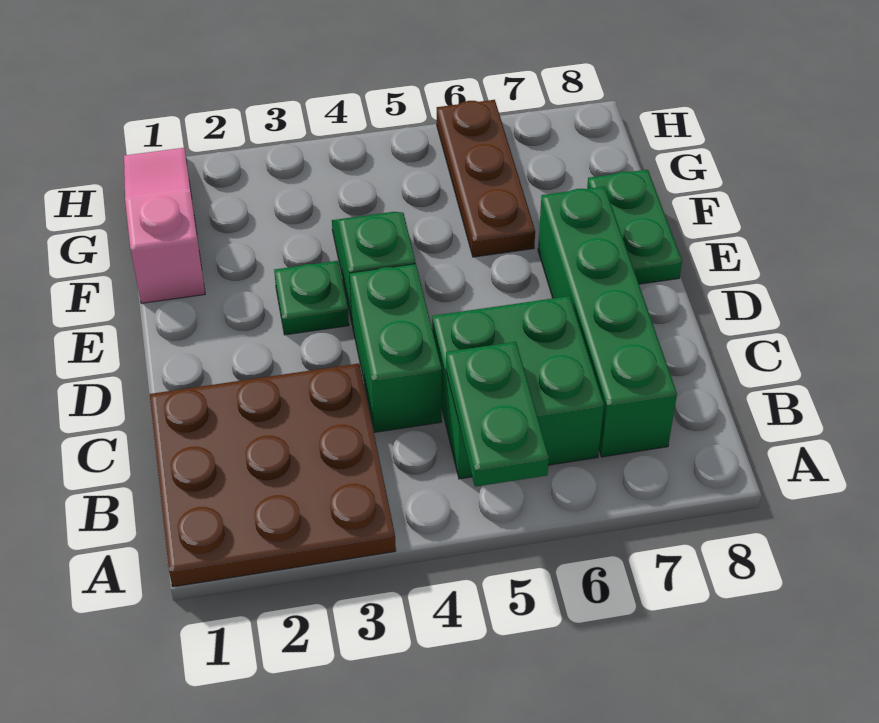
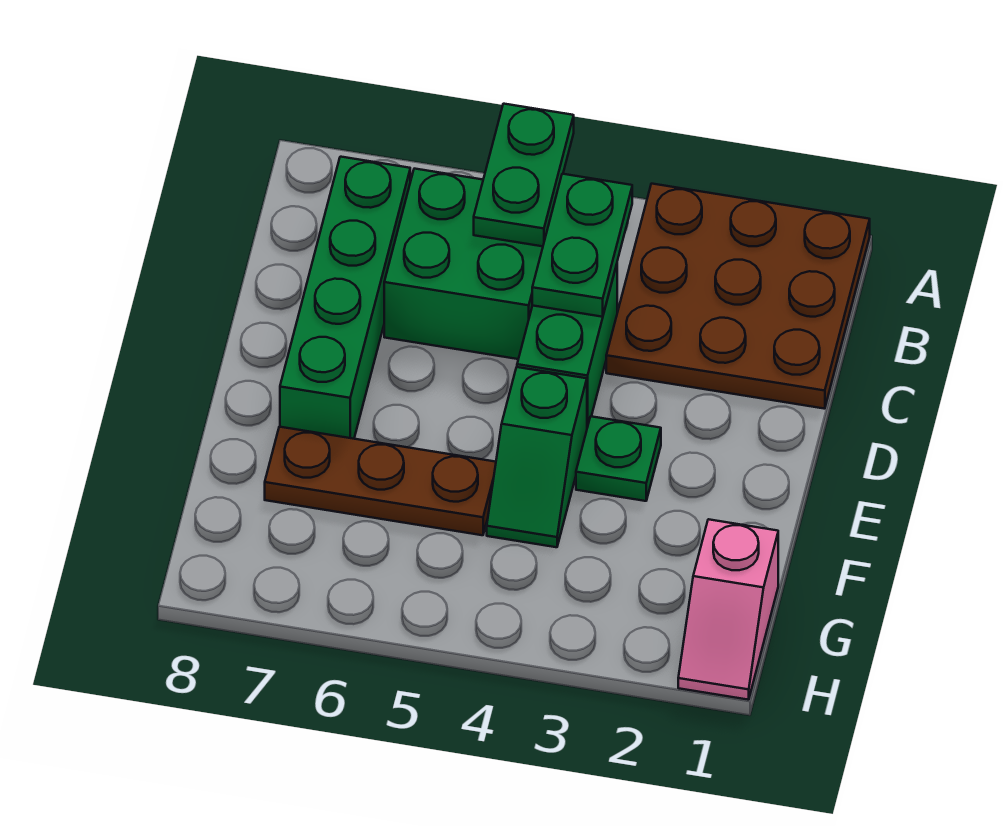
green plate E8:F8 level 1 -> green plate B4:C4 level 2
pink slope F1:H1 level 1 top F -> pink slope G1:H1 level 1 top G
brown plate F6:H6 level 1 -> brown plate F5:F7 level 1

